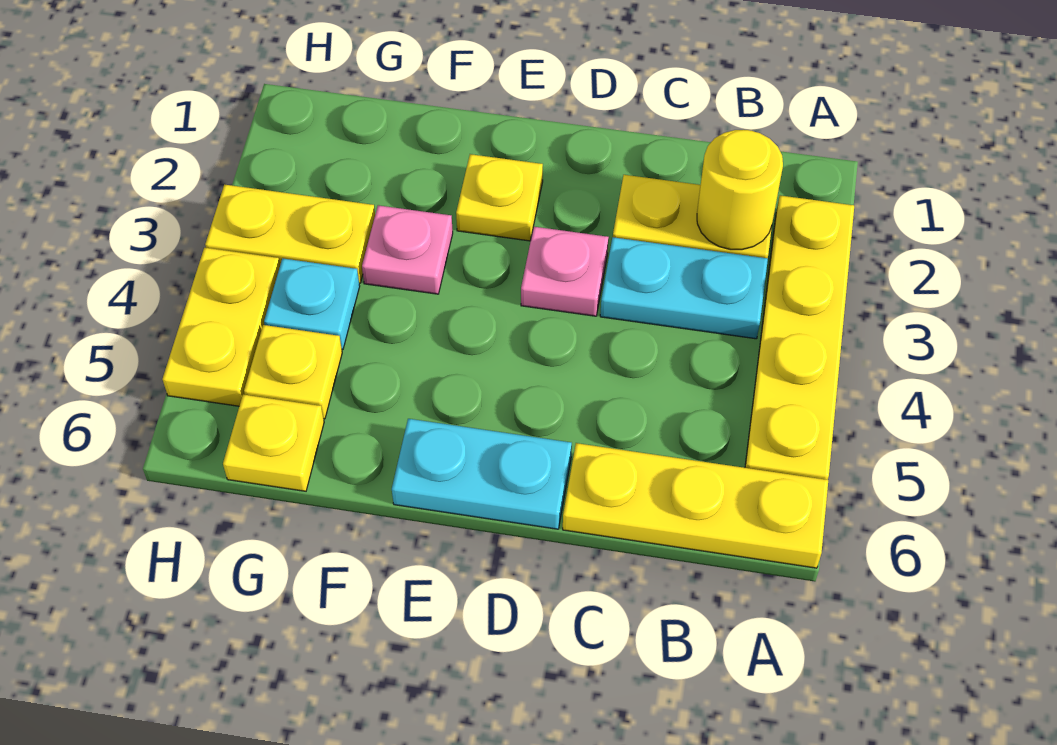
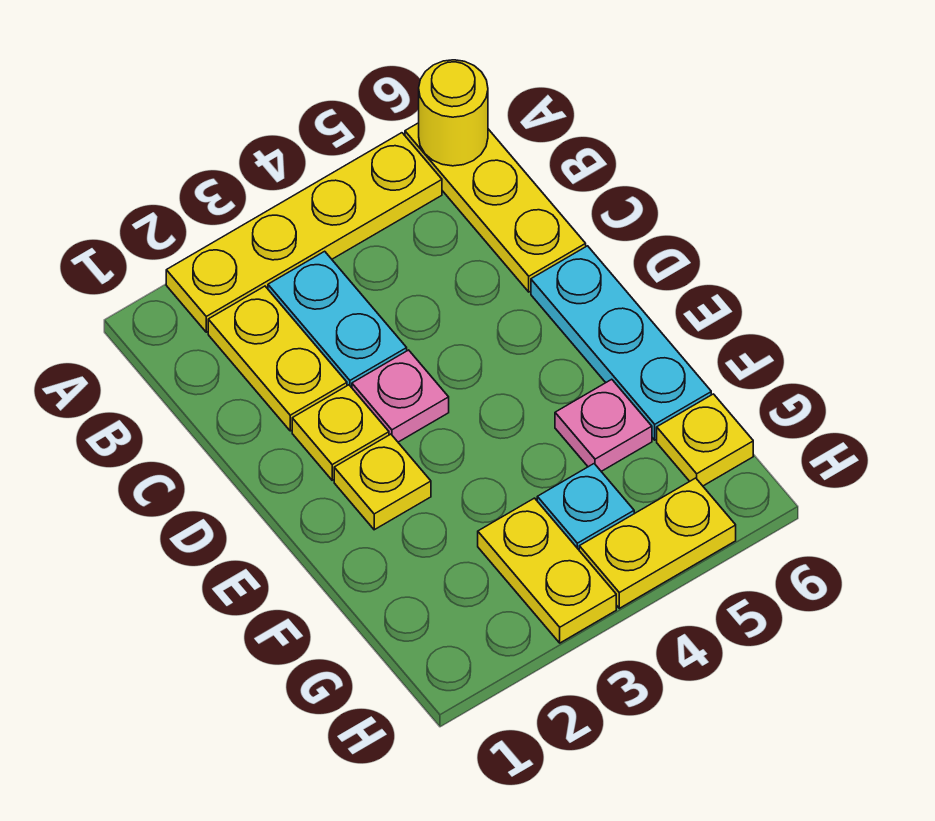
yellow round brick B2 level 2 -> yellow round brick A6 level 2
cyan plate D6:E6 level 1 -> cyan plate D6:F6 level 1
pink plate F3 level 1 -> pink plate F5 level 1
yellow plate G5 level 1 -> yellow plate D2 level 1

